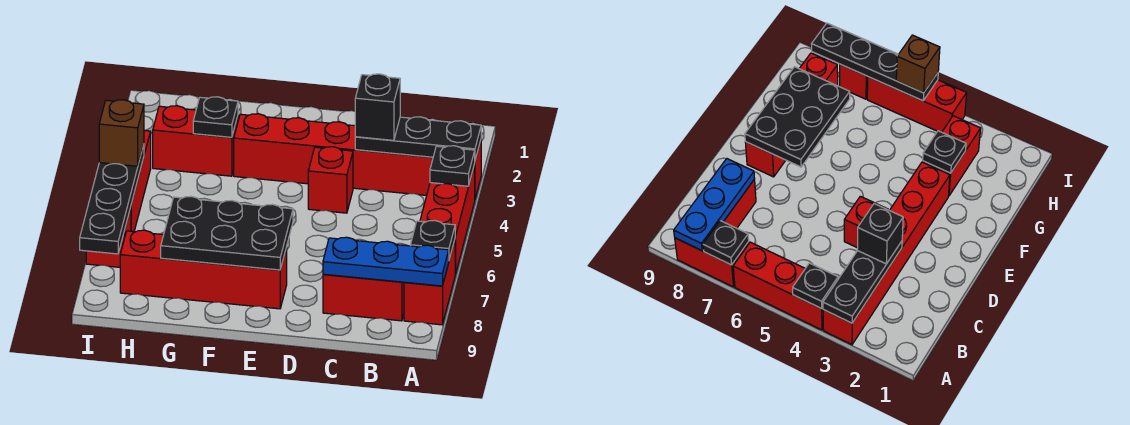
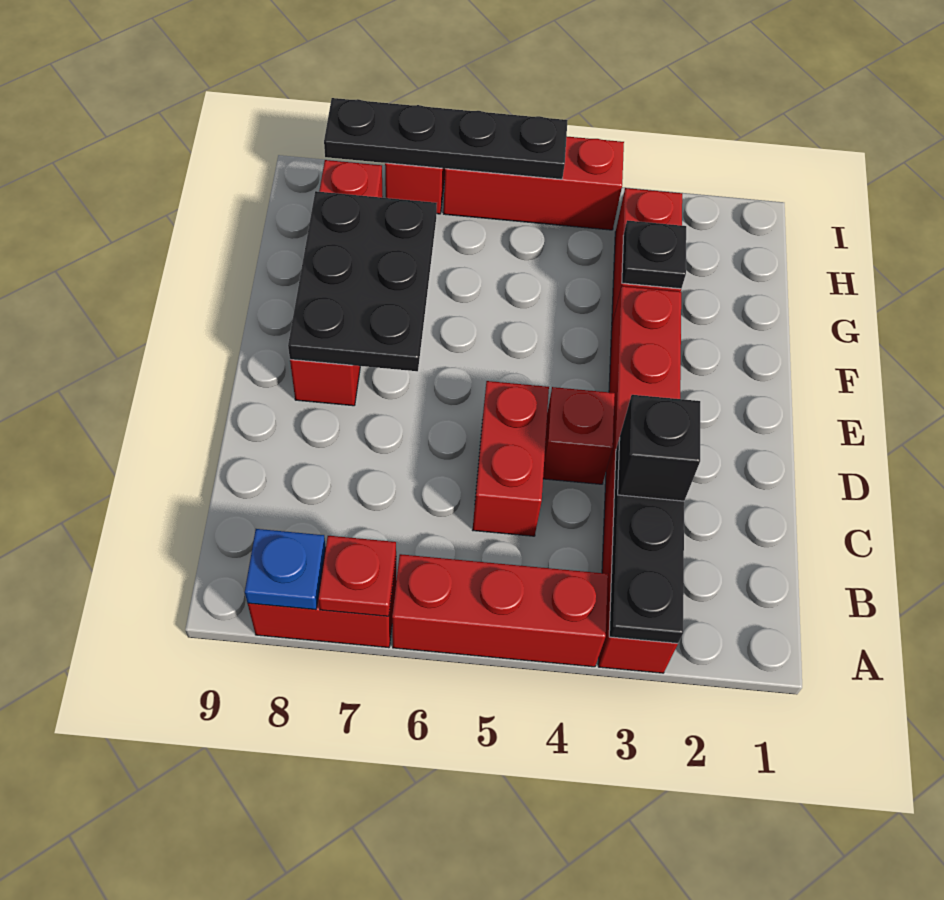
black plate A4 level 2 -> none
black plate A7 level 2 -> red plate A7 level 2
blue plate A8:C8 level 2 -> blue plate A8 level 2
red brick B8:C8 level 1 -> red brick C5:D5 level 1
brown brick I5 level 3 -> none

